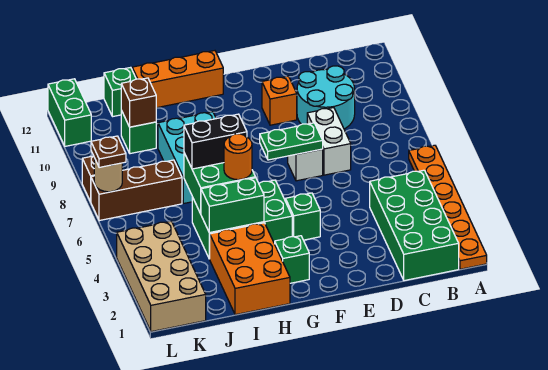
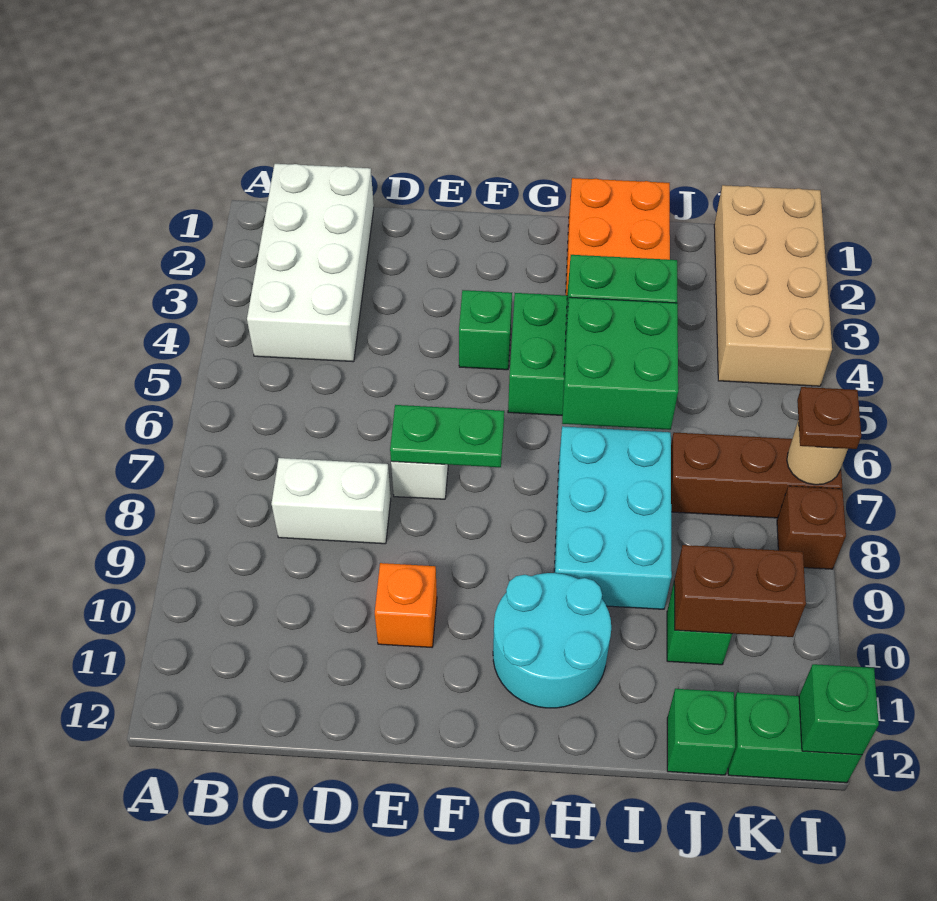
orange plate A1:A6 level 1 -> none
green brick B1:C4 level 1 -> white brick B1:C4 level 1
cyan round brick C9:D10 level 1 -> cyan round brick G10:H11 level 1
white brick D7:D8 level 1 -> white brick C8:D8 level 1
green brick G2 level 1 -> green brick L12 level 2
orange brick G12:I12 level 1 -> none
orange round brick H5 level 3 -> none
black brick H6:I6 level 3 -> none
brown brick J10 level 2 -> brown brick J10:K10 level 2
green brick L11:L12 level 1 -> green brick K12:L12 level 1

